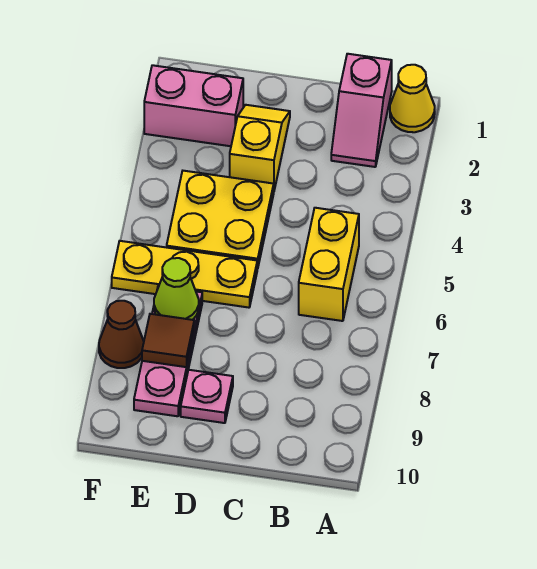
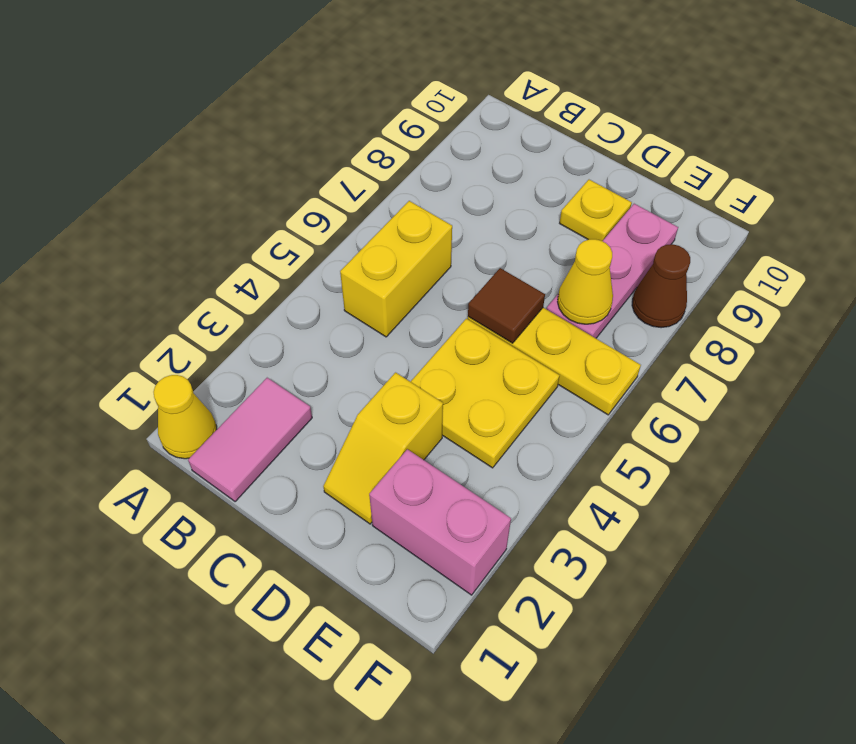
pink slope B1:B2 level 1 top 1 -> pink tile B1:B2 level 1
pink plate D9 level 1 -> yellow plate D9 level 1
lime cone E7 level 2 -> yellow cone E7 level 2
brown tile E8 level 2 -> brown tile D6 level 2

